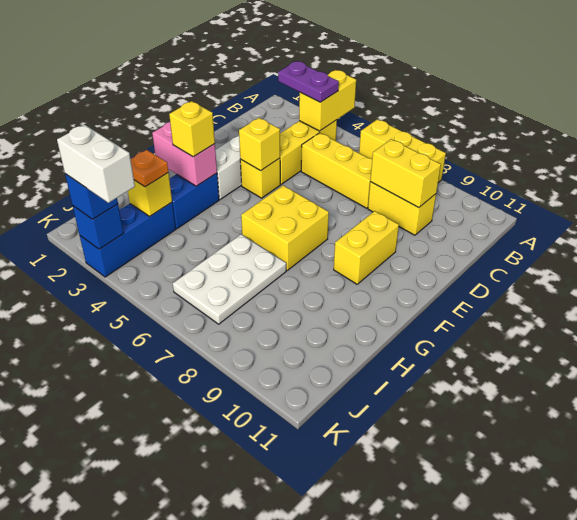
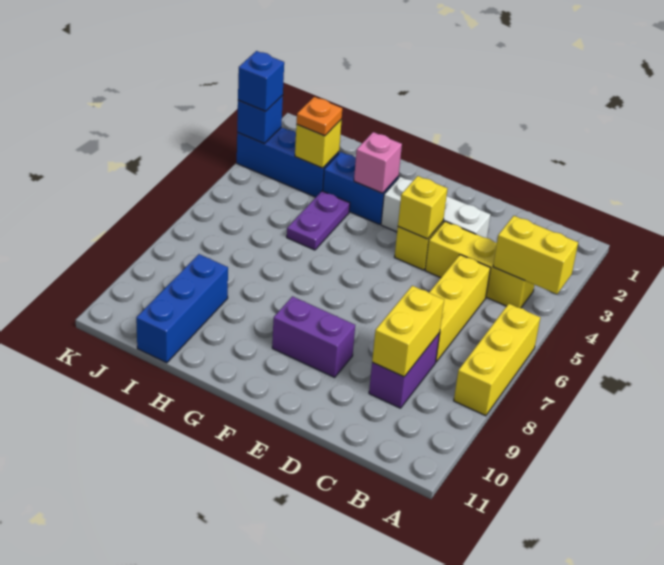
purple plate B3:B4 level 3 -> purple plate H4:H5 level 1
yellow brick C8:C9 level 1 -> purple brick C8:C9 level 1
yellow brick E9:F9 level 1 -> purple brick E9:F9 level 1
yellow brick F6:G7 level 1 -> none
pink brick G2:G3 level 2 -> pink brick G3 level 2
yellow brick G3 level 3 -> none
white plate H6:J7 level 1 -> none
none -> blue brick I9:I11 level 1
white brick K3:K4 level 4 -> none

